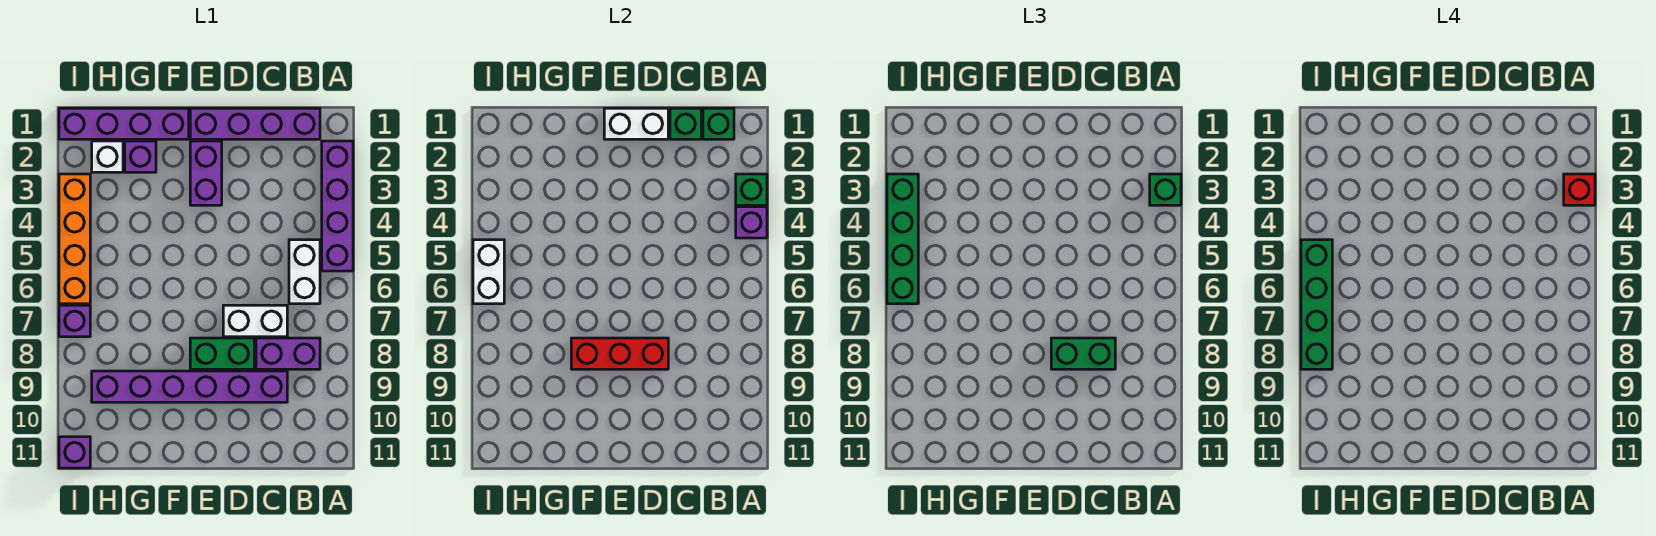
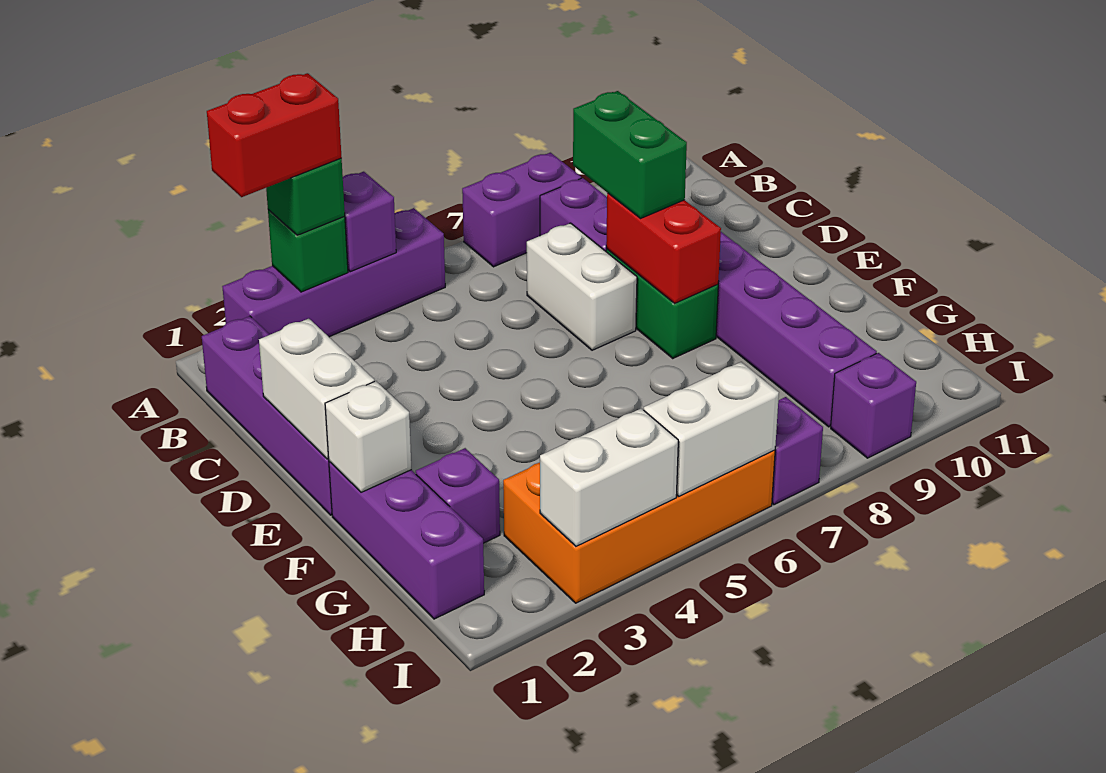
red brick A3 level 4 -> red brick A2:A3 level 4
green brick B1 level 2 -> none
white brick B5:B6 level 1 -> white brick I3:I4 level 2
green brick C1 level 2 -> none
red brick D8:F8 level 2 -> red brick D8:E8 level 2
purple brick E2:E3 level 1 -> purple brick A7:A8 level 1
purple brick F1:I1 level 1 -> purple brick F1:H1 level 1
white brick H2 level 1 -> white brick F1 level 2
orange brick I3:I6 level 1 -> orange brick H3:I6 level 1
green brick I3:I6 level 3 -> none
green brick I5:I8 level 4 -> none
purple brick I11 level 1 -> purple brick I9 level 1

